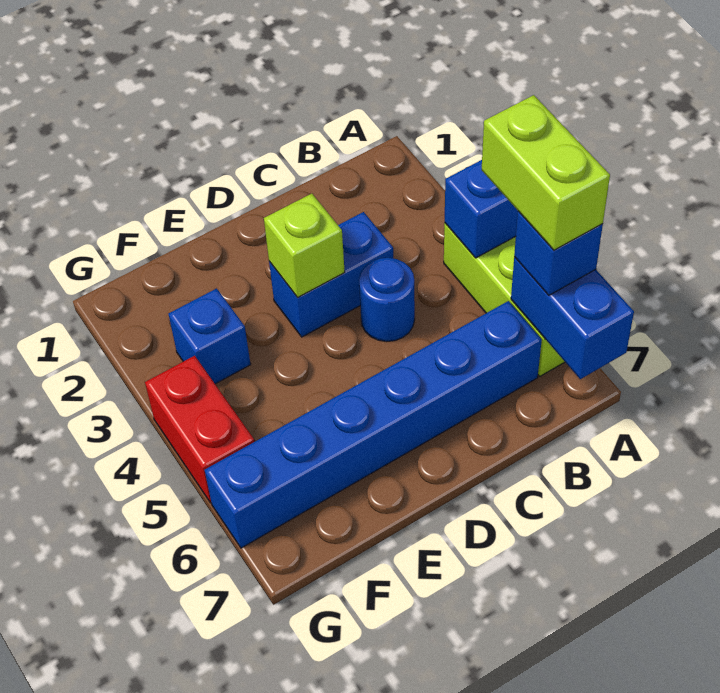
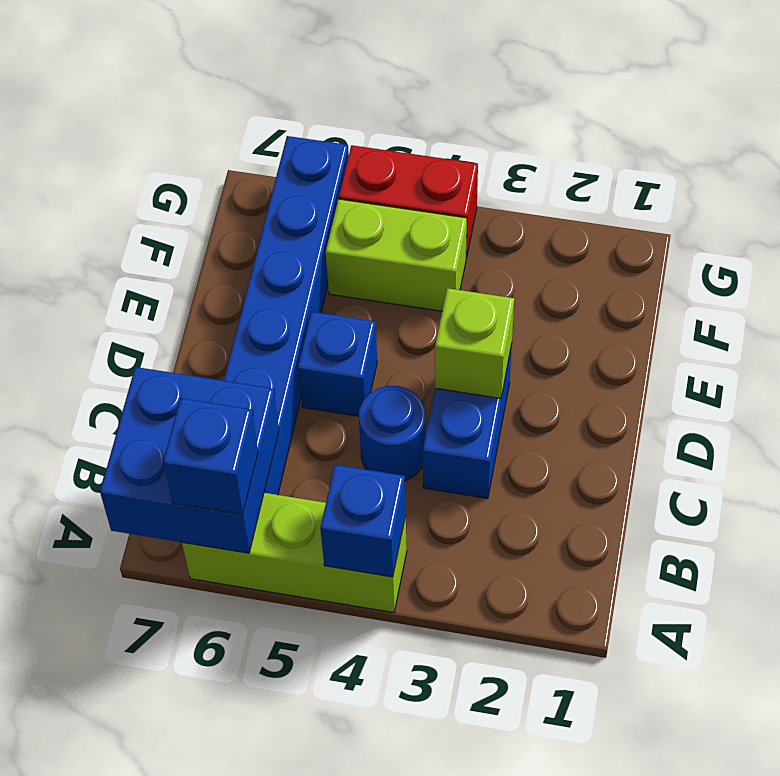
lime brick A5:A6 level 4 -> lime brick F4:F5 level 1
blue brick A6:A7 level 2 -> blue brick A6:B7 level 2
blue brick F3 level 1 -> blue brick D5 level 1

